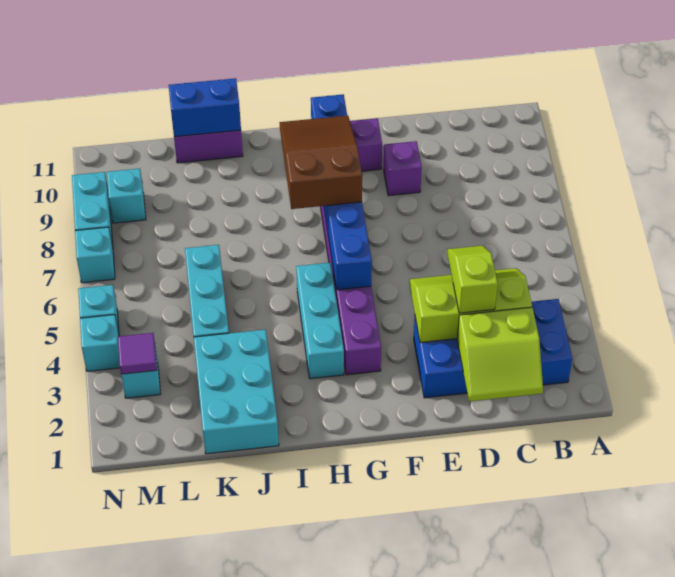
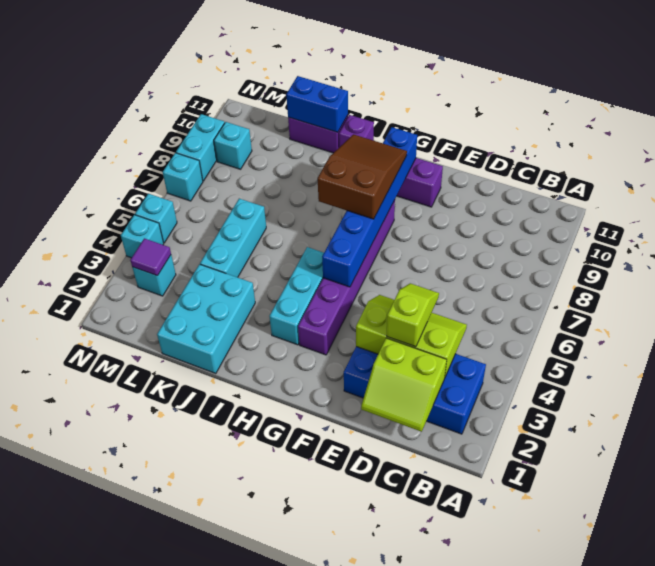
purple brick E9 level 1 -> purple brick I11 level 1

